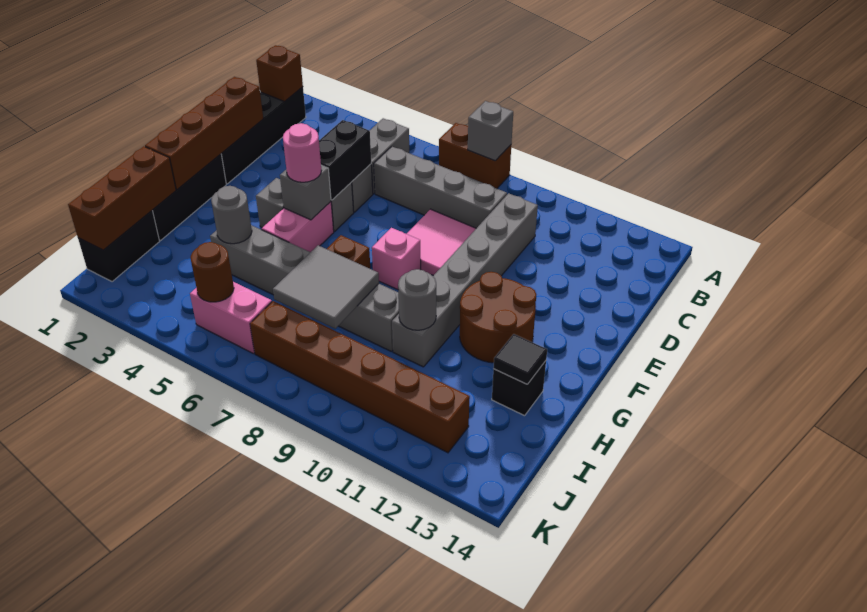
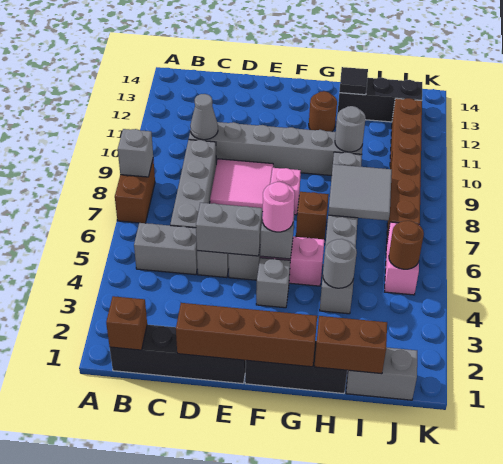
none -> grey cone C10 level 2
black brick D5:E5 level 2 -> grey brick D5:E5 level 2
brown round brick F11:G12 level 1 -> brown round brick G12 level 1
brown brick H1:J1 level 2 -> brown brick H1:I1 level 2
black brick H13 level 1 -> black brick H13:J13 level 1
black brick I1:J1 level 1 -> grey brick I1:J1 level 1

